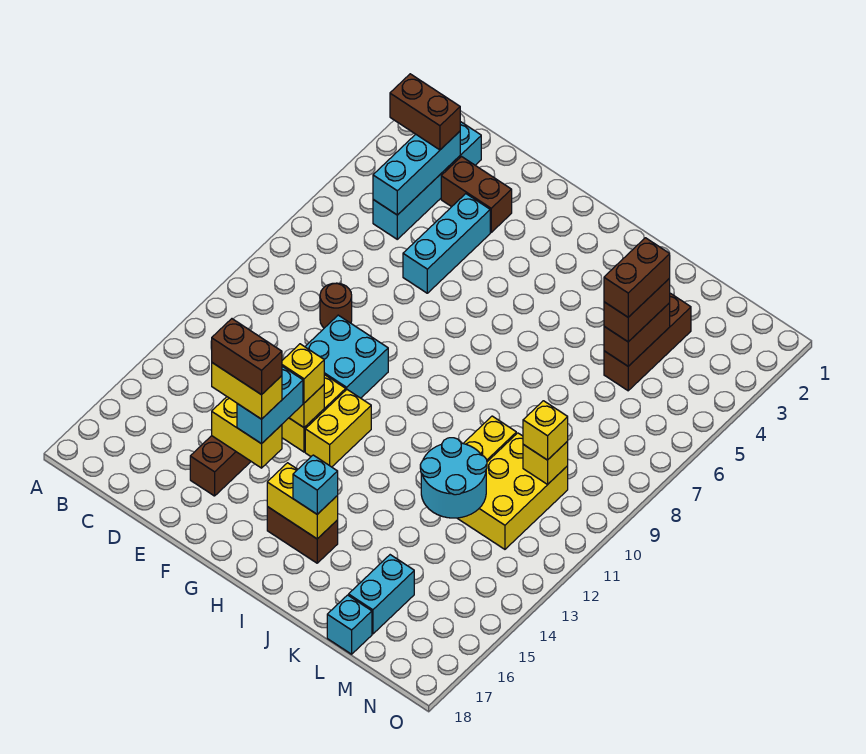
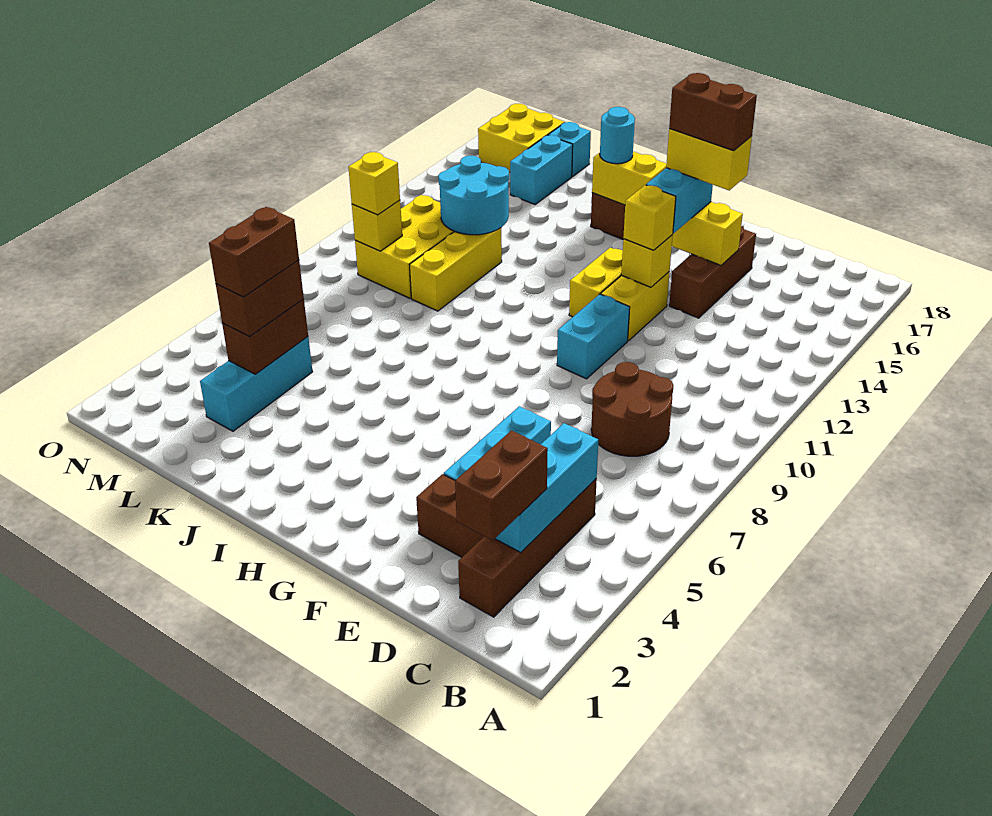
brown brick B3:C3 level 3 -> brown brick C2:C3 level 3
cyan brick C2:C5 level 1 -> brown brick C2:C5 level 1
brown round brick D9 level 1 -> brown round brick C8:D9 level 1
cyan brick E10:F11 level 1 -> cyan brick F10:F11 level 1
cyan brick I16 level 3 -> cyan round brick I16 level 3
brown brick L3:L5 level 1 -> cyan brick L3:L5 level 1
none -> yellow brick M17:N18 level 1

